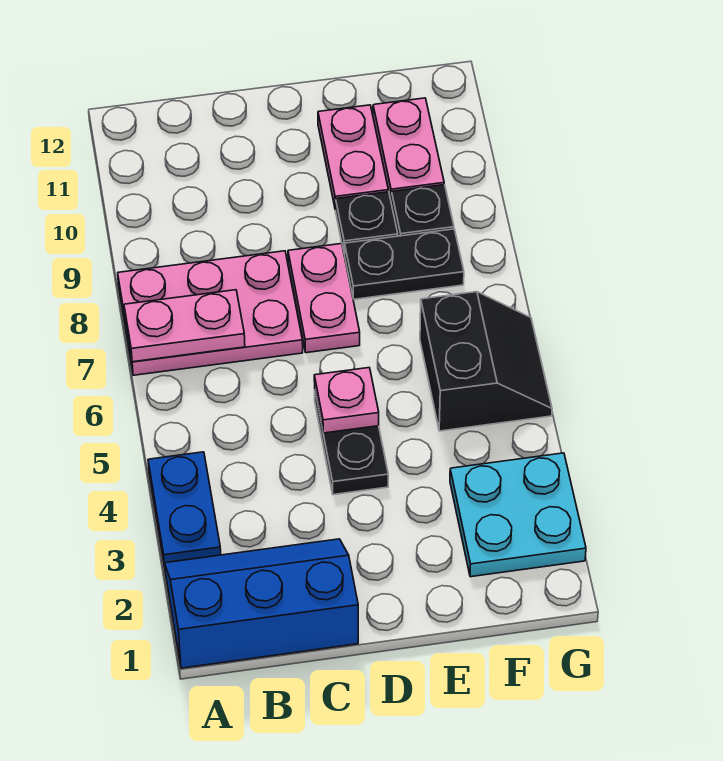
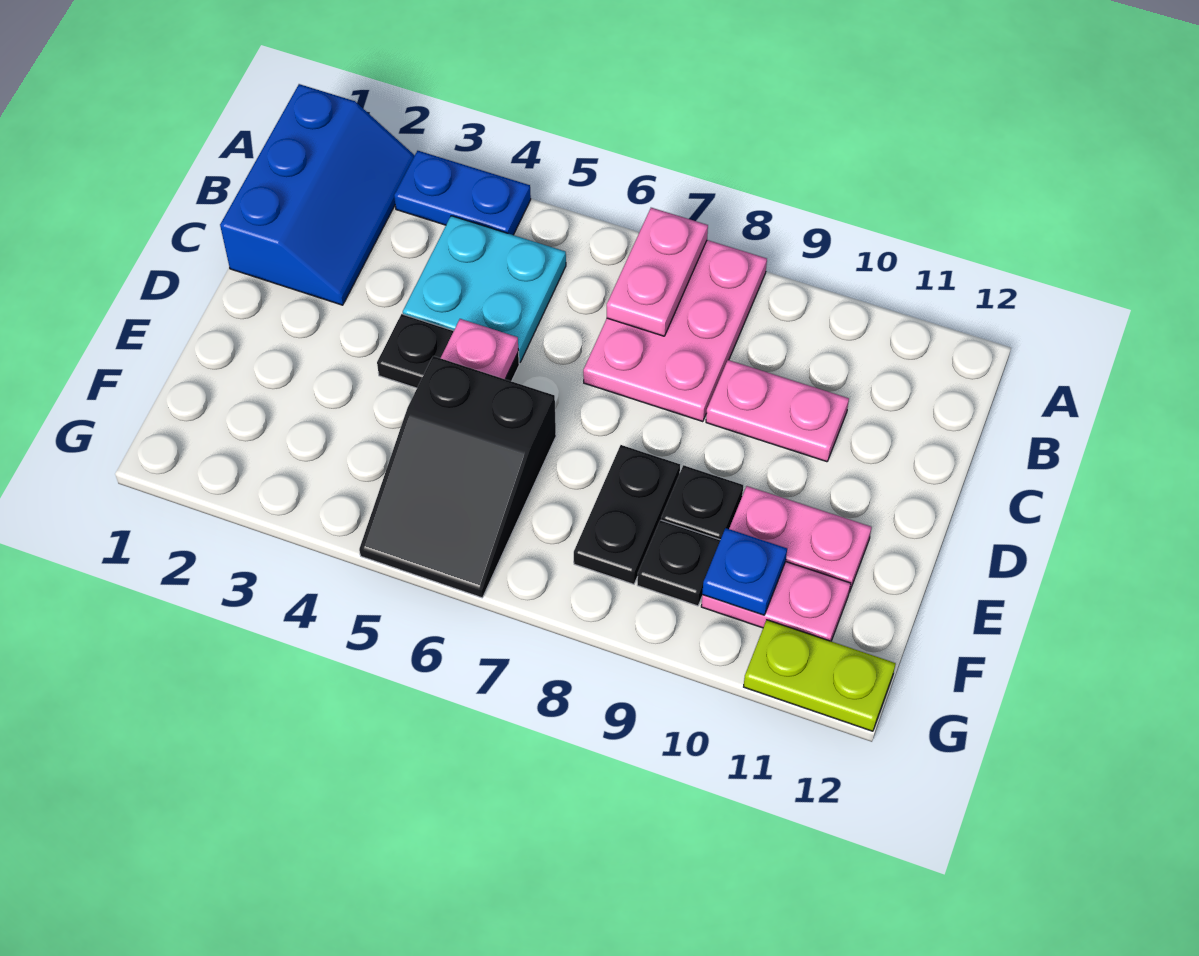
pink plate D7:D8 level 1 -> pink plate C9:C10 level 1
cyan plate F2:G3 level 1 -> cyan plate B4:C5 level 1
black slope F5:G6 level 1 top F -> black slope E5:G6 level 1 top E
none -> blue plate F10 level 2
none -> lime plate G11:G12 level 1

